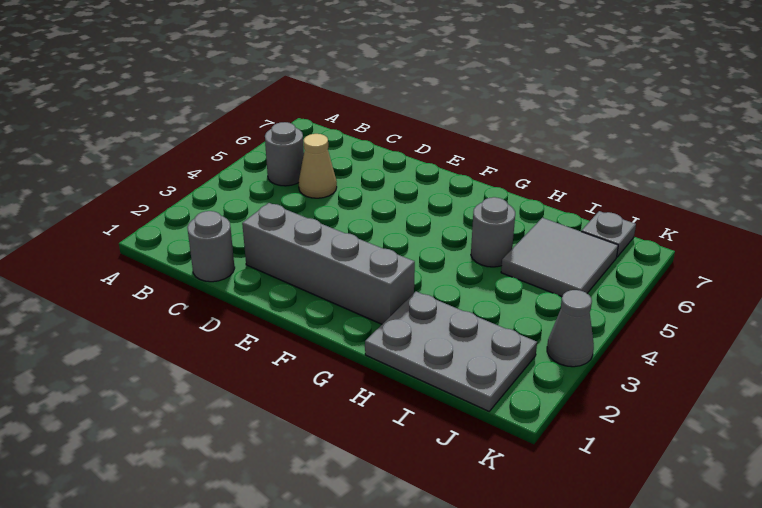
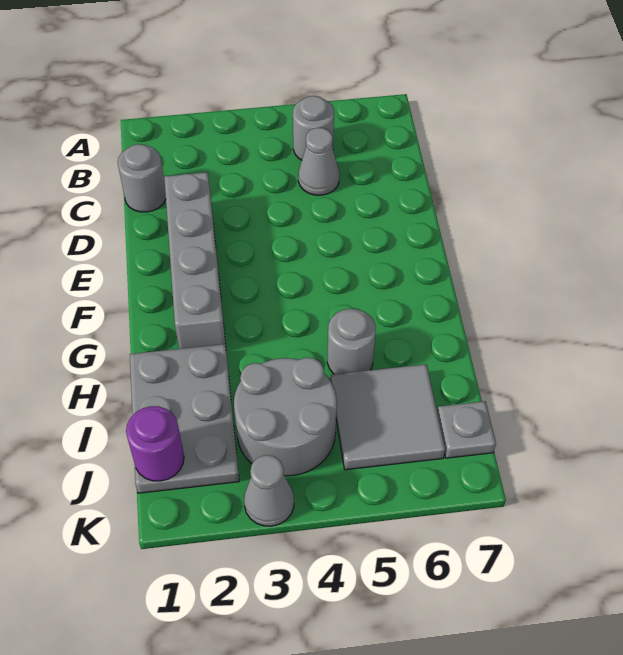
tan cone C5 level 1 -> grey cone C5 level 1
none -> grey round brick I3:J4 level 1
none -> purple round brick J1 level 2

